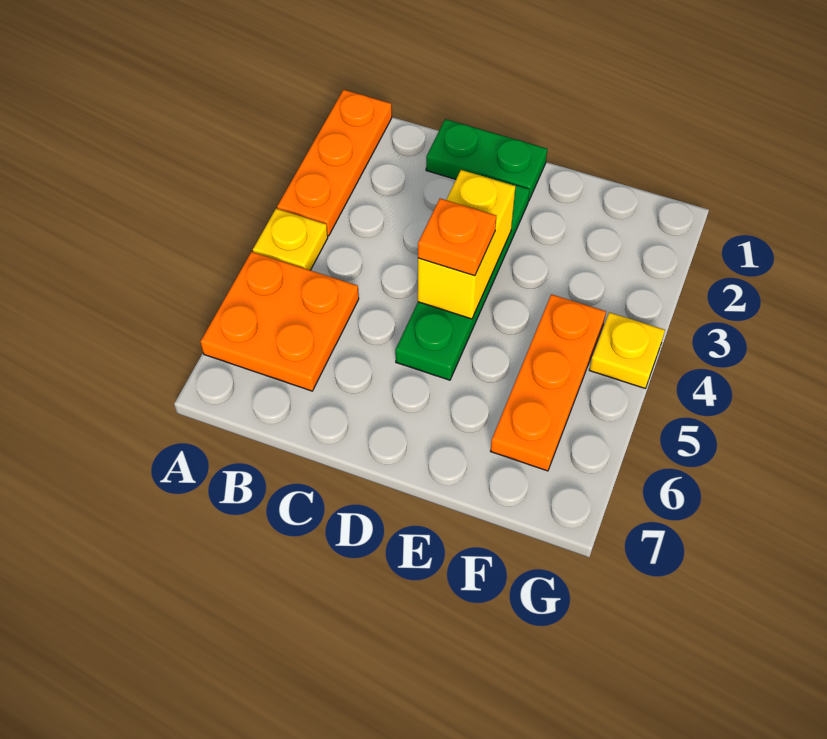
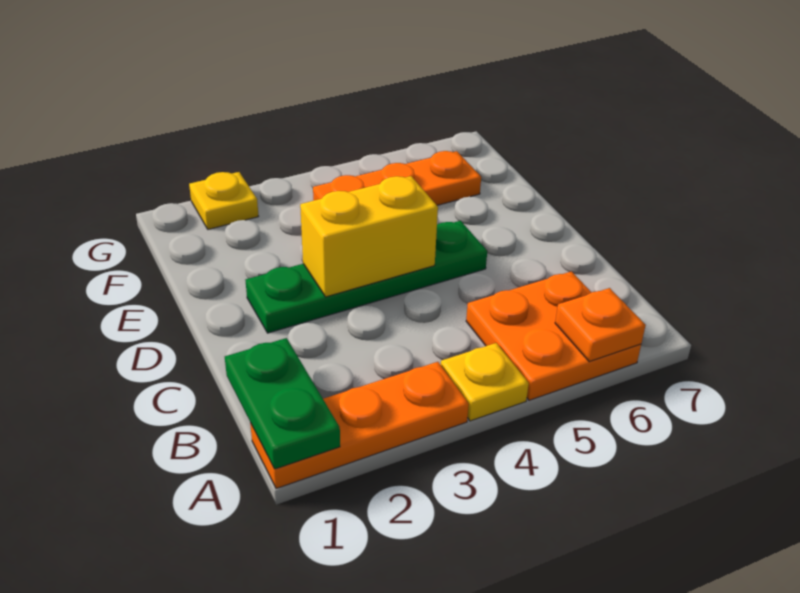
green plate C1:D1 level 1 -> green plate A1:B1 level 2
orange plate D4 level 3 -> orange plate A6 level 2
yellow plate G4 level 1 -> yellow plate G2 level 1

